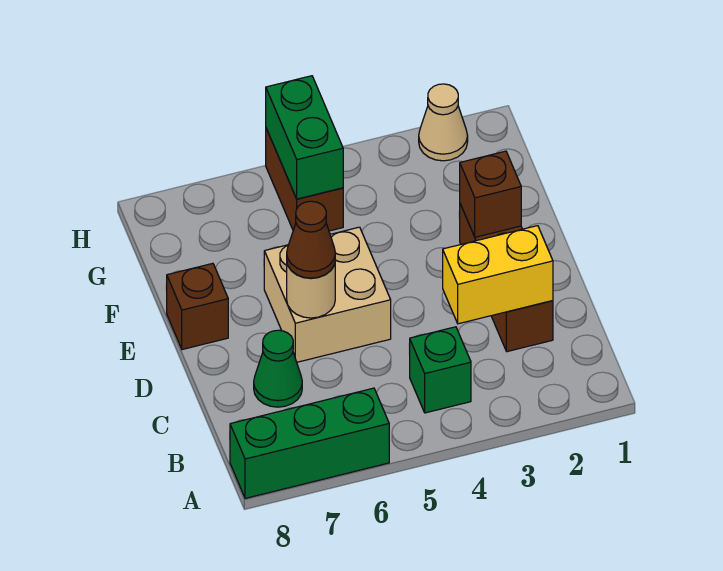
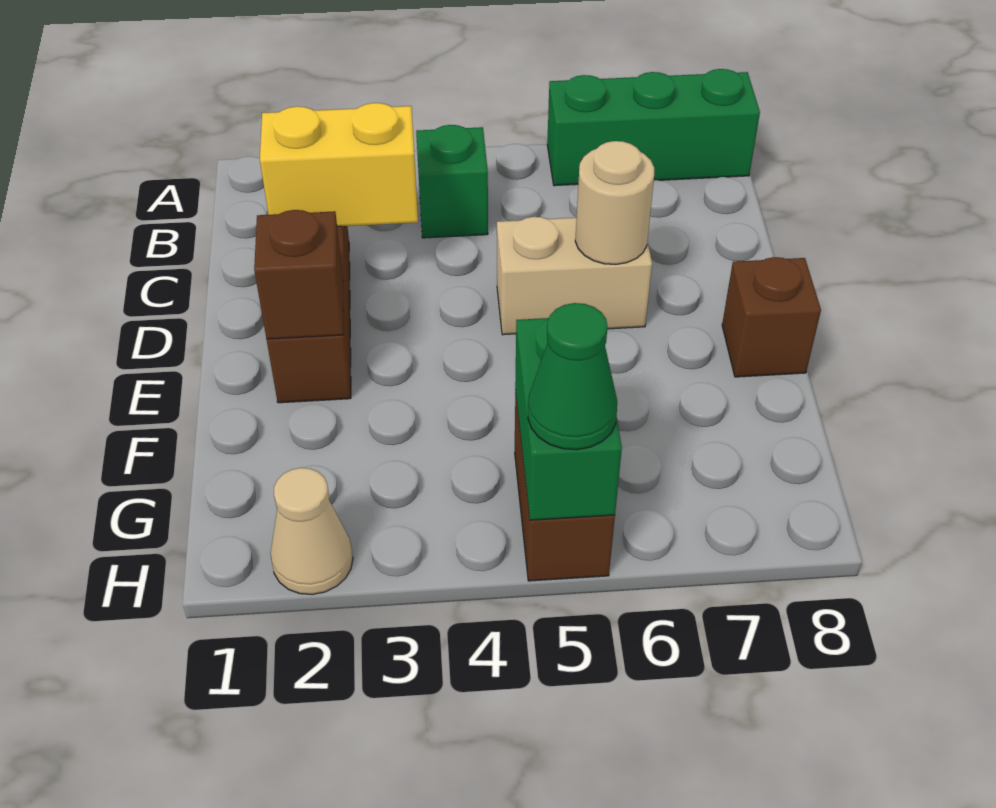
green cone C7 level 1 -> green cone H5 level 3
tan brick D5:E6 level 1 -> tan brick D5:D6 level 1
brown cone D6 level 3 -> none

